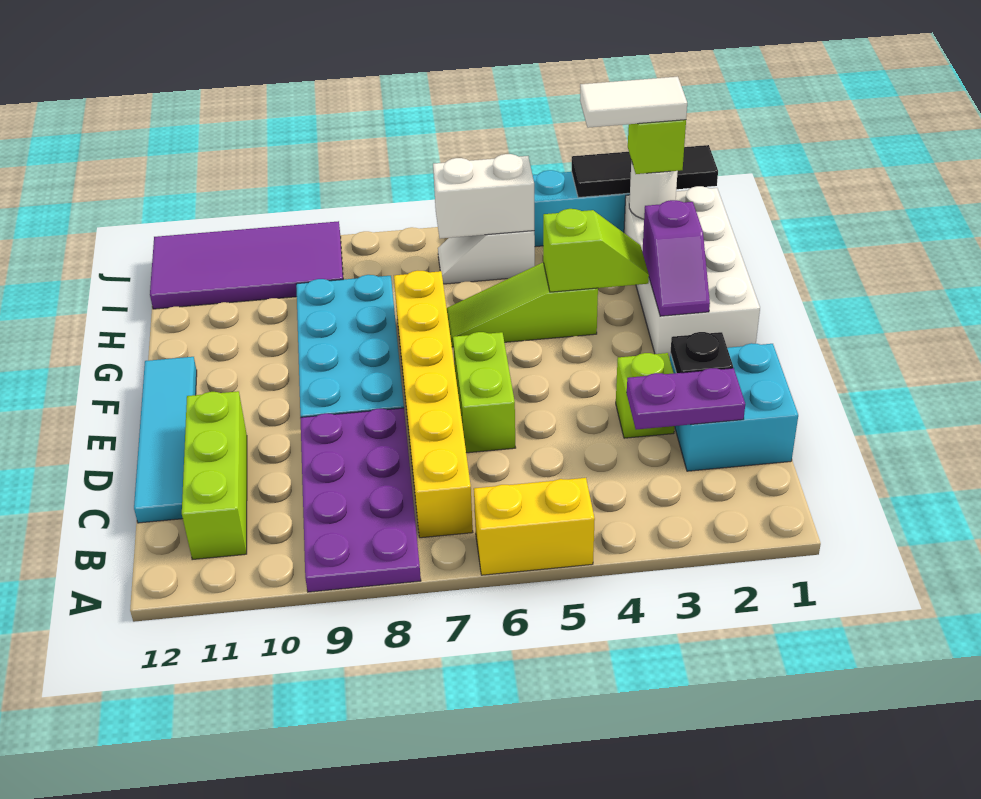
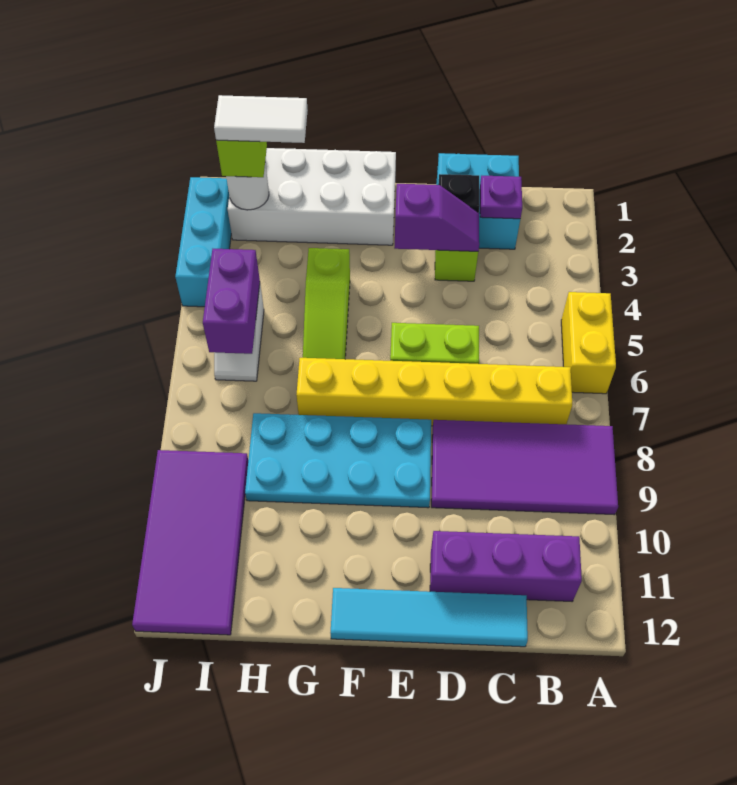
purple plate A8:D9 level 1 -> purple tile A8:D9 level 1
lime brick B11:D11 level 1 -> purple brick B11:D11 level 1
purple plate C2:C3 level 2 -> purple plate C2 level 2
purple slope F2:G2 level 2 top G -> purple slope D3:E3 level 2 top E
lime slope G3:G4 level 2 top 4 -> none
white tile I2:I3 level 4 -> white tile H2:I2 level 4
white brick I5:I6 level 2 -> purple brick I5:I6 level 2
black tile J1:J3 level 2 -> none

